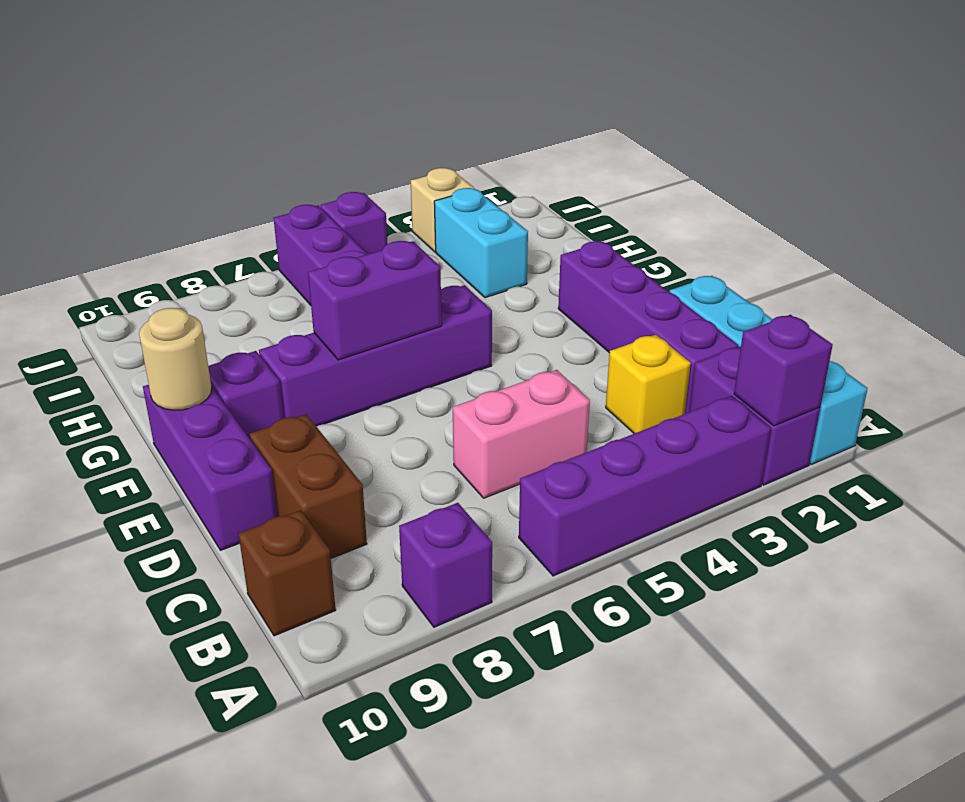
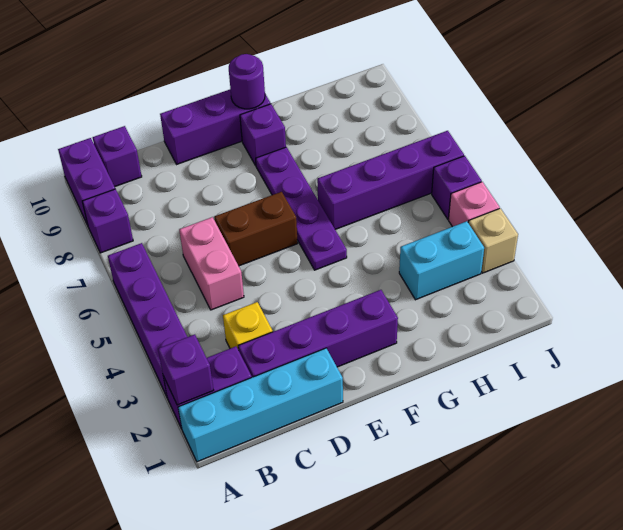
brown brick B10 level 1 -> purple brick B10 level 1
brown brick C9:D9 level 1 -> brown brick D6:E6 level 1
purple brick F5:F8 level 1 -> purple plate F5:F8 level 1
purple brick F6:F7 level 2 -> purple brick A9:A10 level 1
tan round brick F10 level 2 -> purple round brick F10 level 2
none -> pink brick J4 level 1

